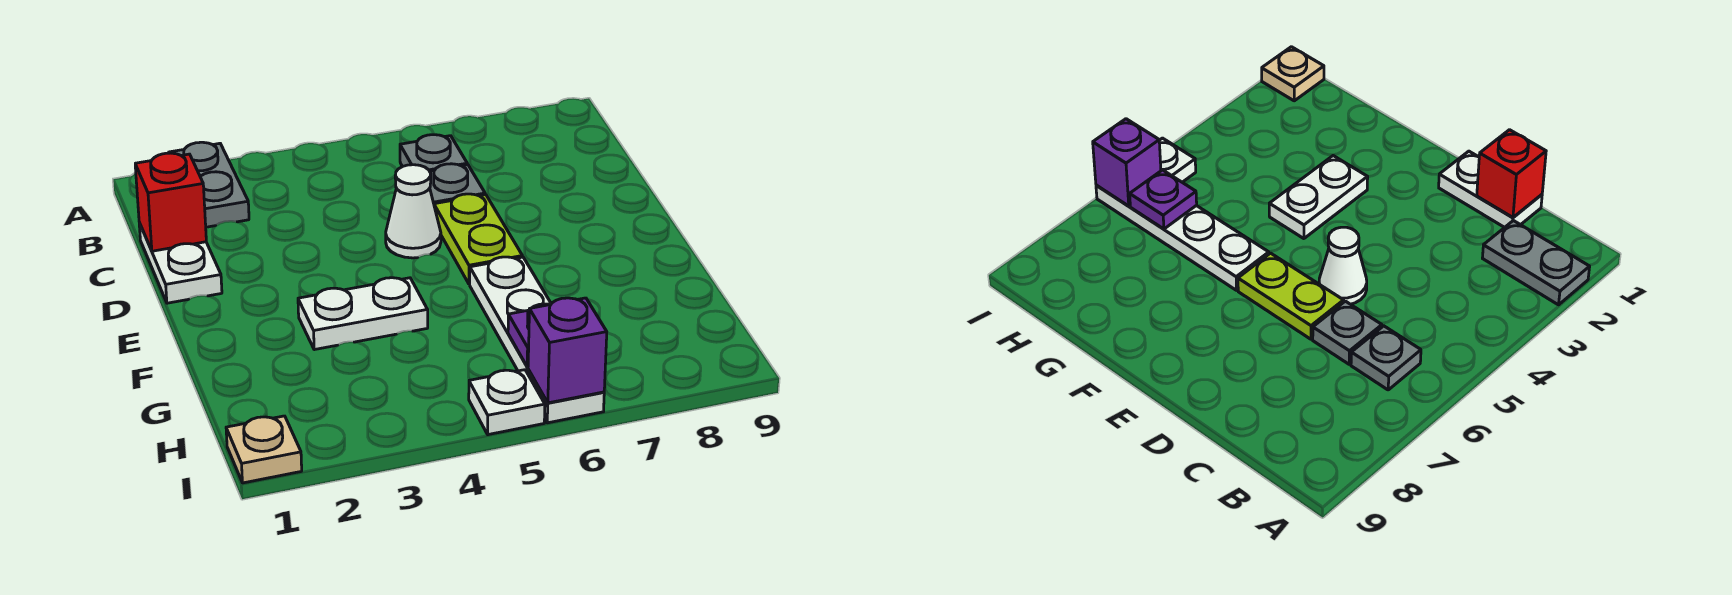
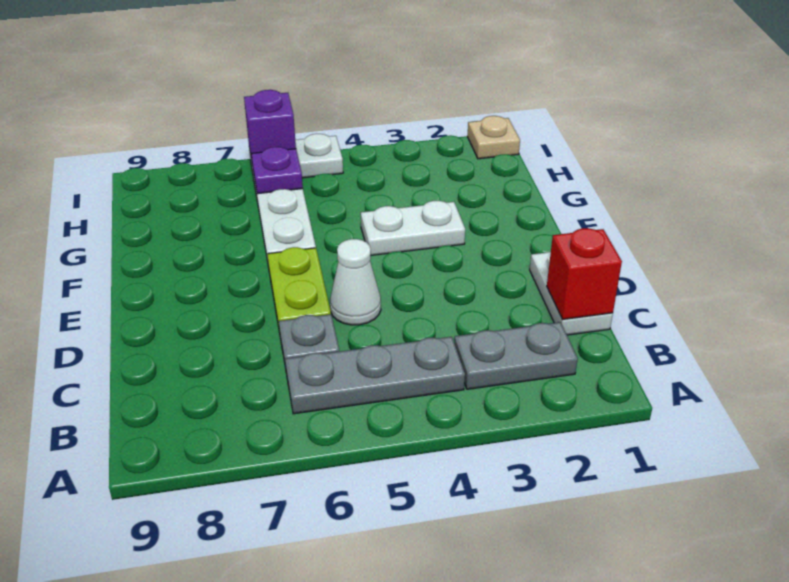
grey plate A2:B2 level 1 -> grey plate B2:B3 level 1
grey plate B6 level 1 -> grey plate B4:B6 level 1

